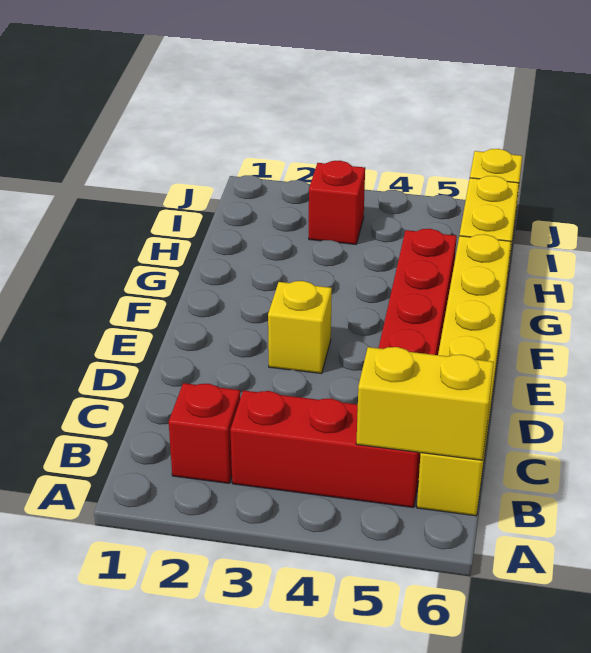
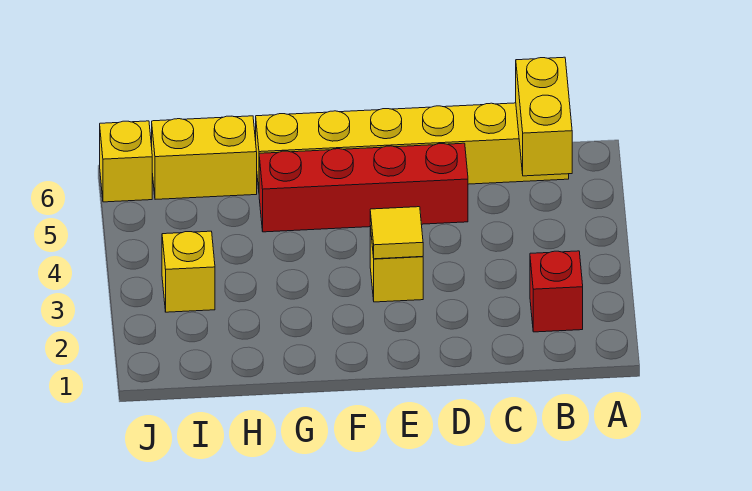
red brick B3:B5 level 1 -> none
none -> yellow tile E3 level 2
red brick I3 level 1 -> yellow brick I3 level 1

